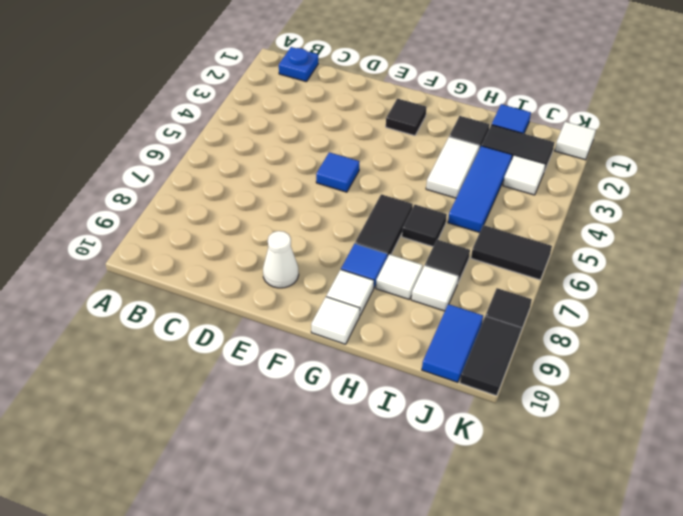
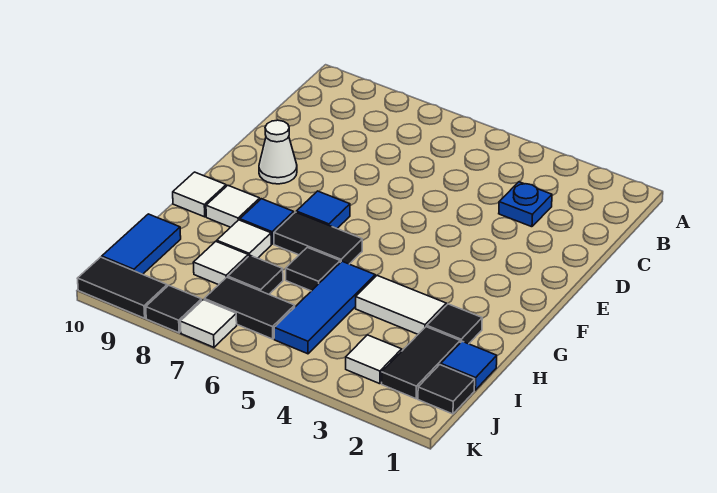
blue plate B1 level 1 -> blue plate C3 level 1
blue tile E5 level 1 -> blue tile F7 level 1
black tile F2 level 1 -> black tile J1 level 1
blue tile I3:I5 level 1 -> blue tile H5:J5 level 1
black tile J6:K6 level 1 -> black tile J6:J7 level 1
blue tile J9:J10 level 1 -> blue tile I10:J10 level 1
white tile K1 level 1 -> white tile K7 level 1

